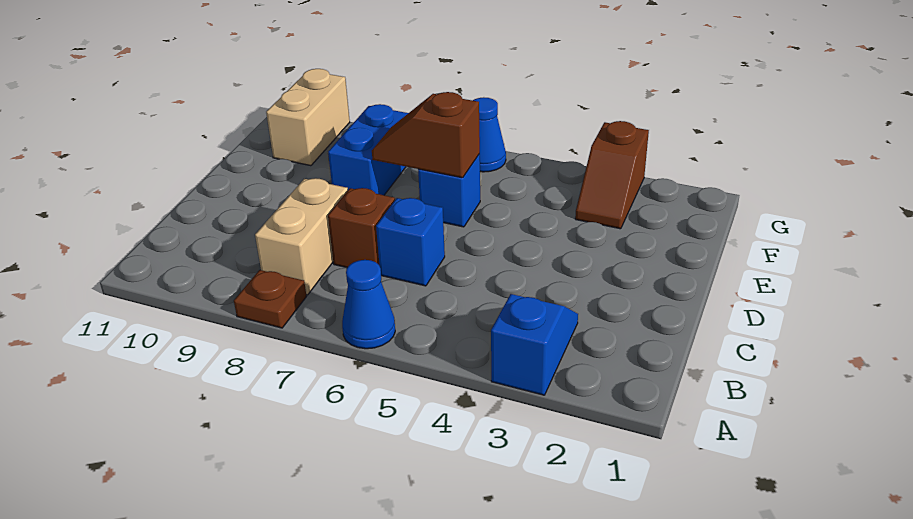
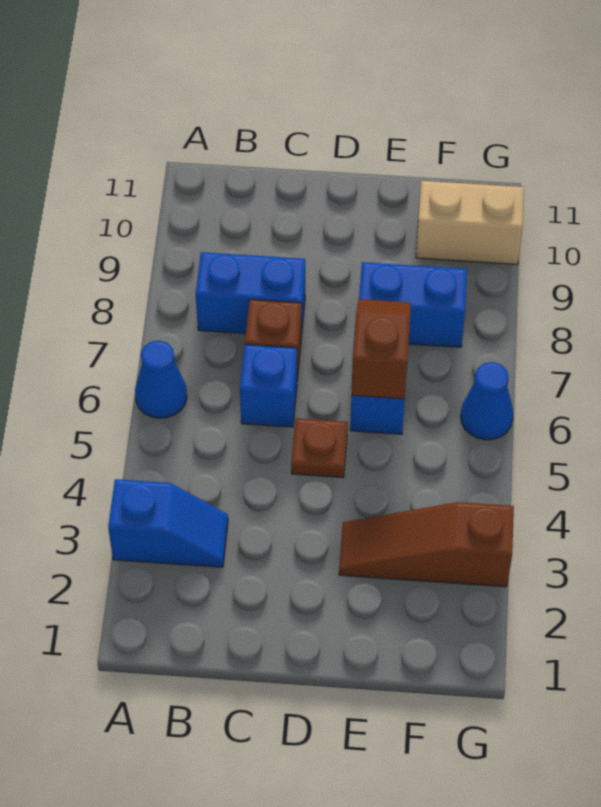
brown plate A8 level 1 -> brown plate D5 level 1
tan brick B8:C8 level 1 -> blue brick B8:C8 level 1
brown slope F3:G3 level 1 top G -> brown slope E3:G3 level 1 top G

